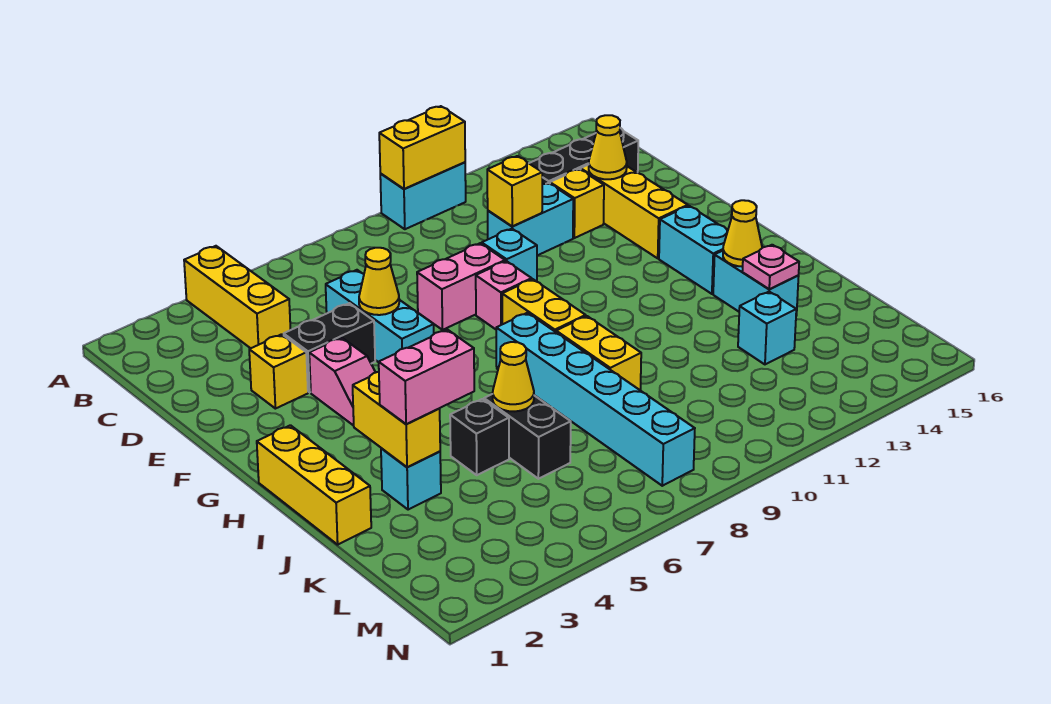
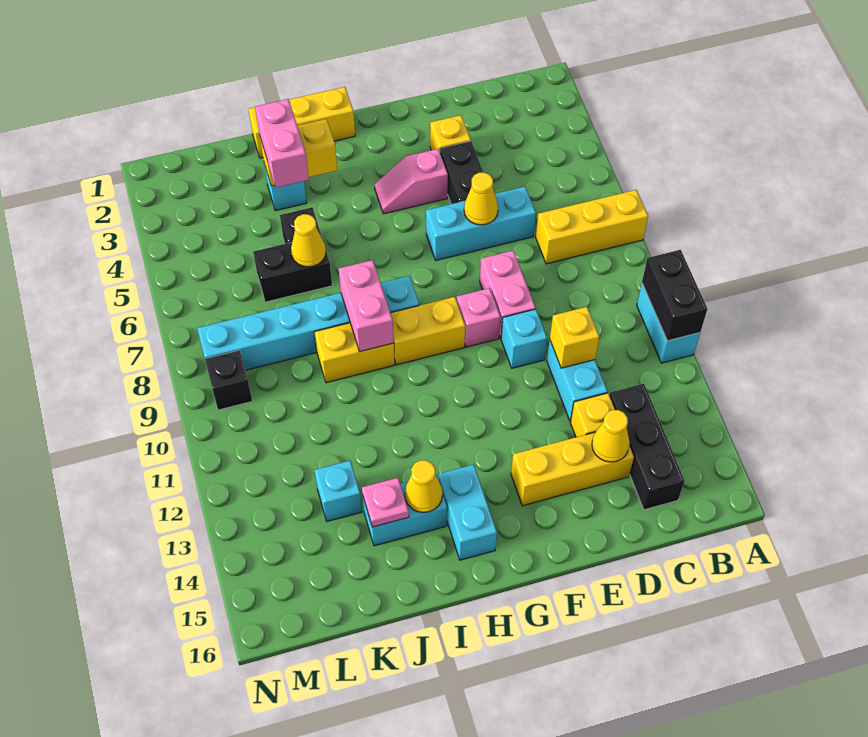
yellow brick A4:C4 level 1 -> yellow brick A7:C7 level 1
yellow brick A10:A11 level 2 -> black brick A10:A11 level 2
cyan brick G14:H14 level 1 -> cyan brick H14:H15 level 1
none -> pink brick I8:I9 level 2
none -> black brick M9 level 1

